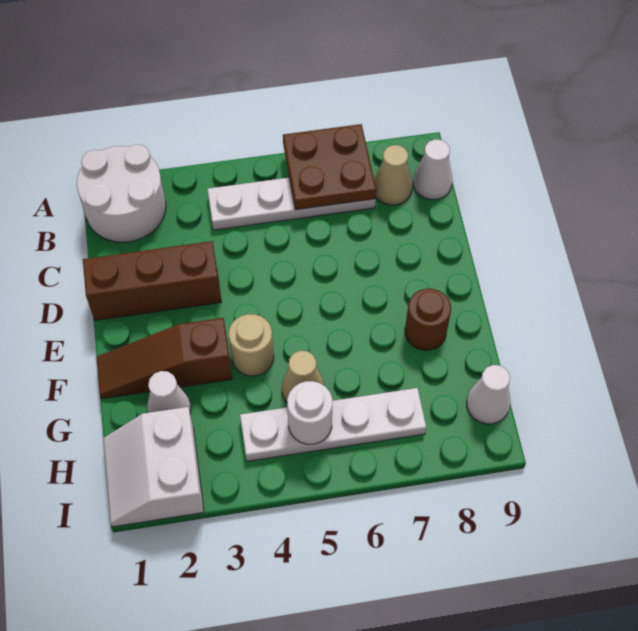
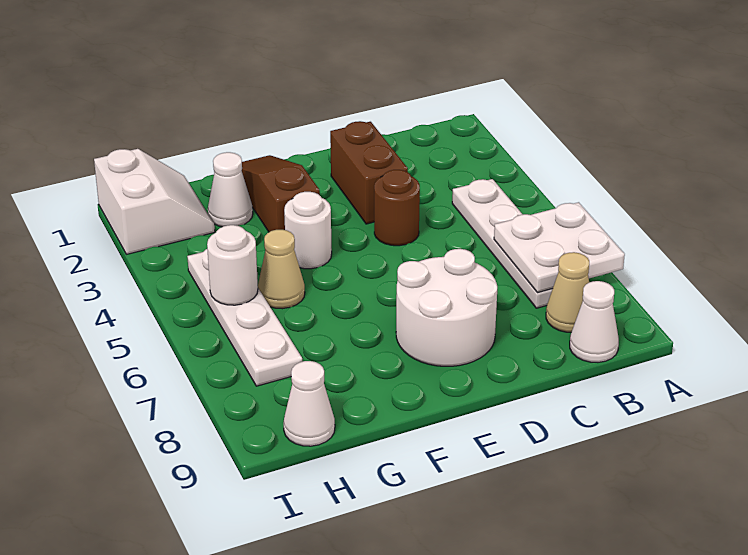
white round brick A1:B2 level 1 -> white round brick D7:E8 level 1
brown plate A6:B7 level 2 -> white plate A6:B7 level 2
brown brick D1:D3 level 1 -> brown brick D2:D3 level 1
tan round brick F4 level 1 -> white round brick F4 level 1
brown round brick F8 level 1 -> brown round brick D4 level 1
white slope H1:I2 level 1 top 2 -> white slope H1:I2 level 1 top I

